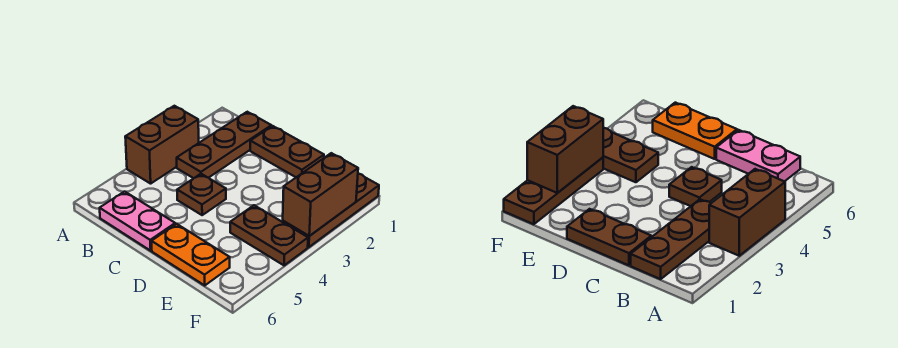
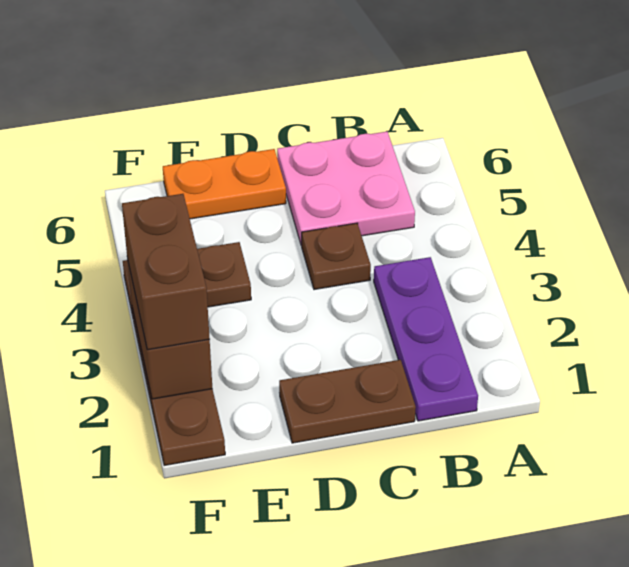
brown brick A3:A4 level 1 -> brown brick F2:F3 level 3
brown plate B1:B3 level 1 -> purple plate B1:B3 level 1
pink plate B6:C6 level 1 -> pink plate B5:C6 level 1

